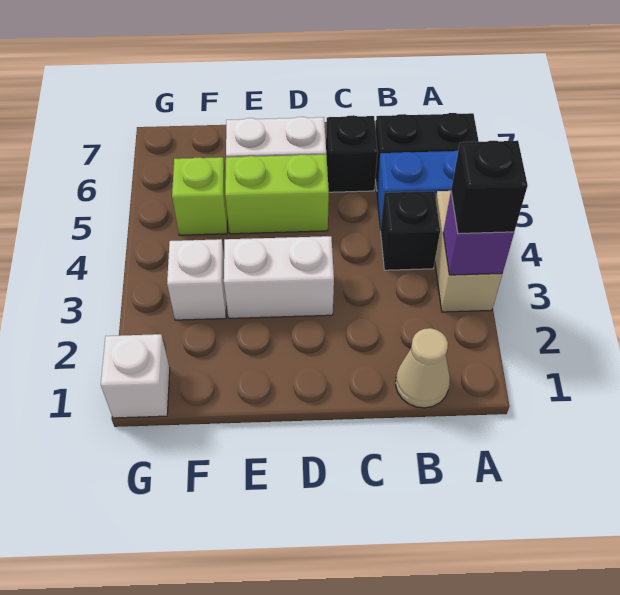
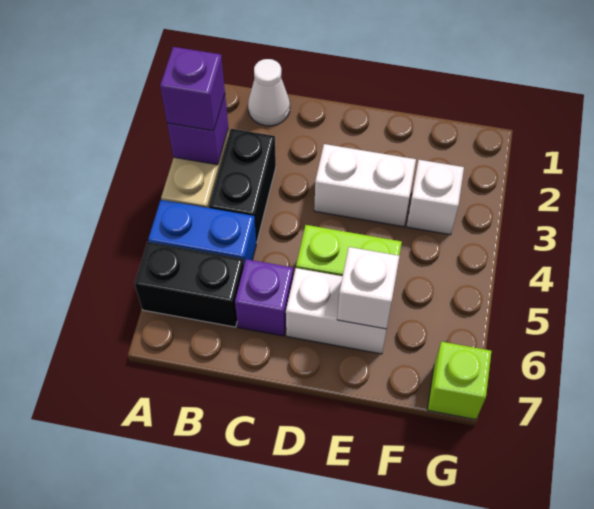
black brick A3 level 3 -> purple brick A3 level 3
tan cone B1 level 1 -> white cone B1 level 1
black brick B4 level 1 -> black brick B3:B4 level 1
black brick C6 level 1 -> purple brick C6 level 1
lime brick F5 level 1 -> lime brick G7 level 1
white brick G1 level 1 -> white brick E6 level 2

